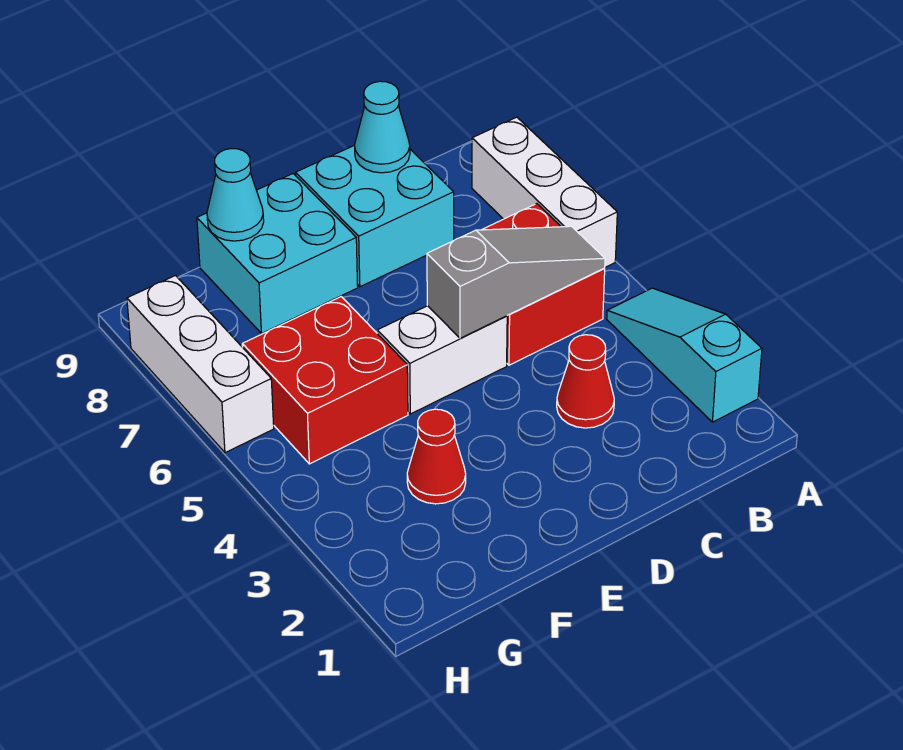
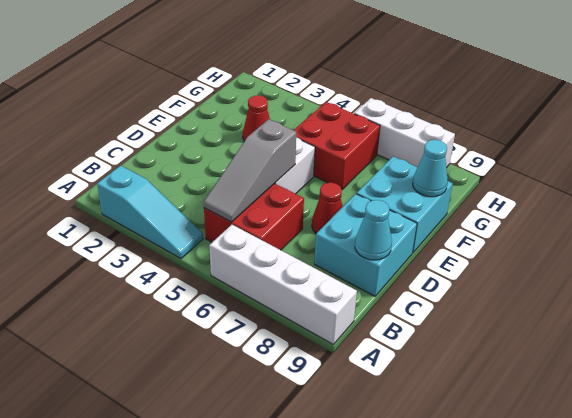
white brick A6:A8 level 1 -> white brick A6:A9 level 1
red cone C3 level 1 -> red cone D7 level 1

